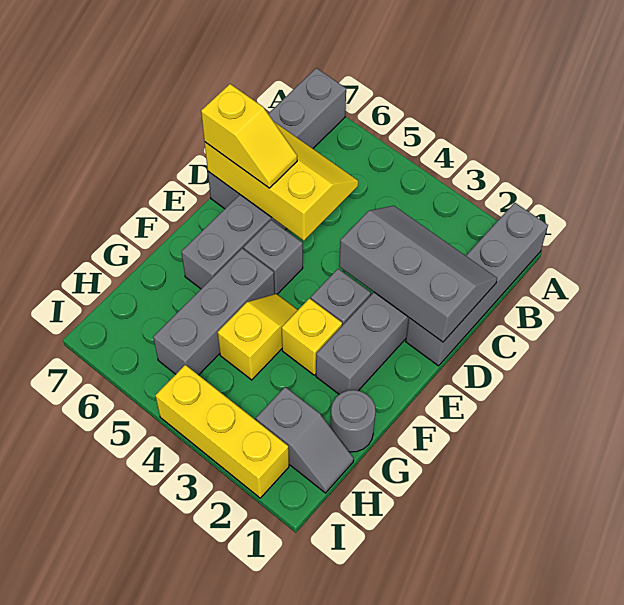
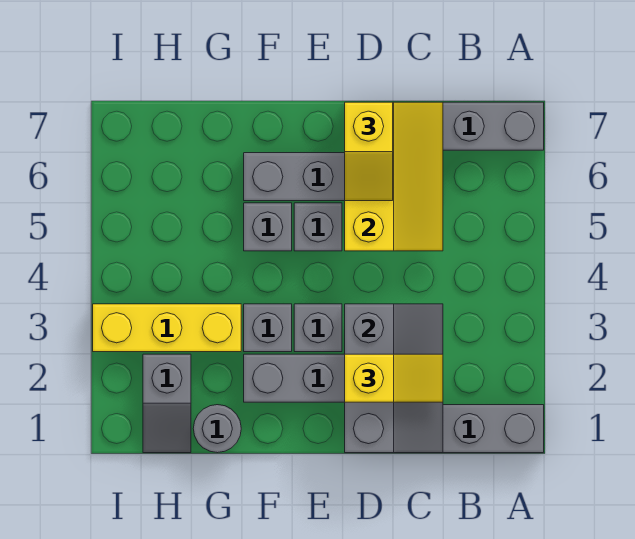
yellow brick F3 level 1 -> grey brick F3 level 1
yellow slope F4:G4 level 1 top G -> yellow slope C2:D2 level 3 top D
grey brick F5:H5 level 1 -> grey brick F5 level 1
yellow brick I2:I4 level 1 -> yellow brick G3:I3 level 1

